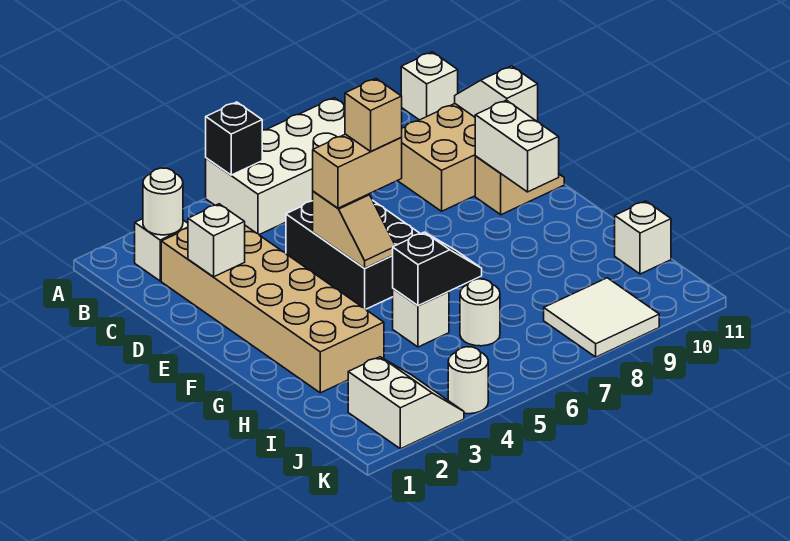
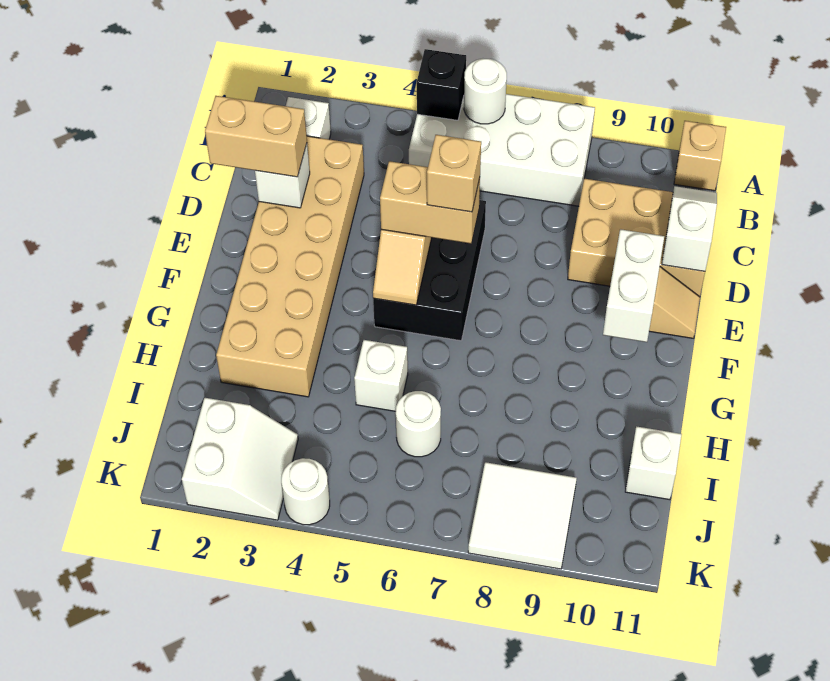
white brick A11 level 1 -> tan brick A11 level 1
white round brick B2 level 2 -> white round brick A6 level 2
none -> tan brick D1:D2 level 3
black slope H5:H6 level 2 top 5 -> none

